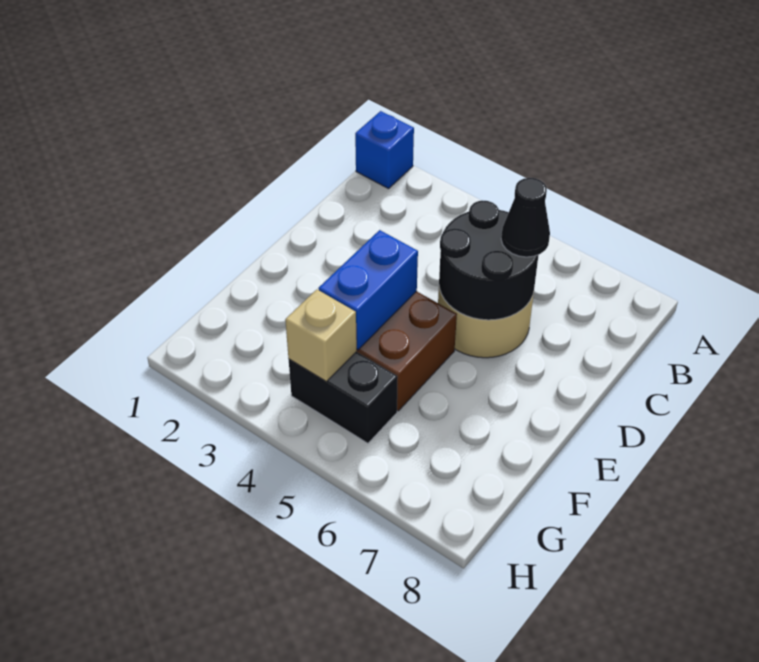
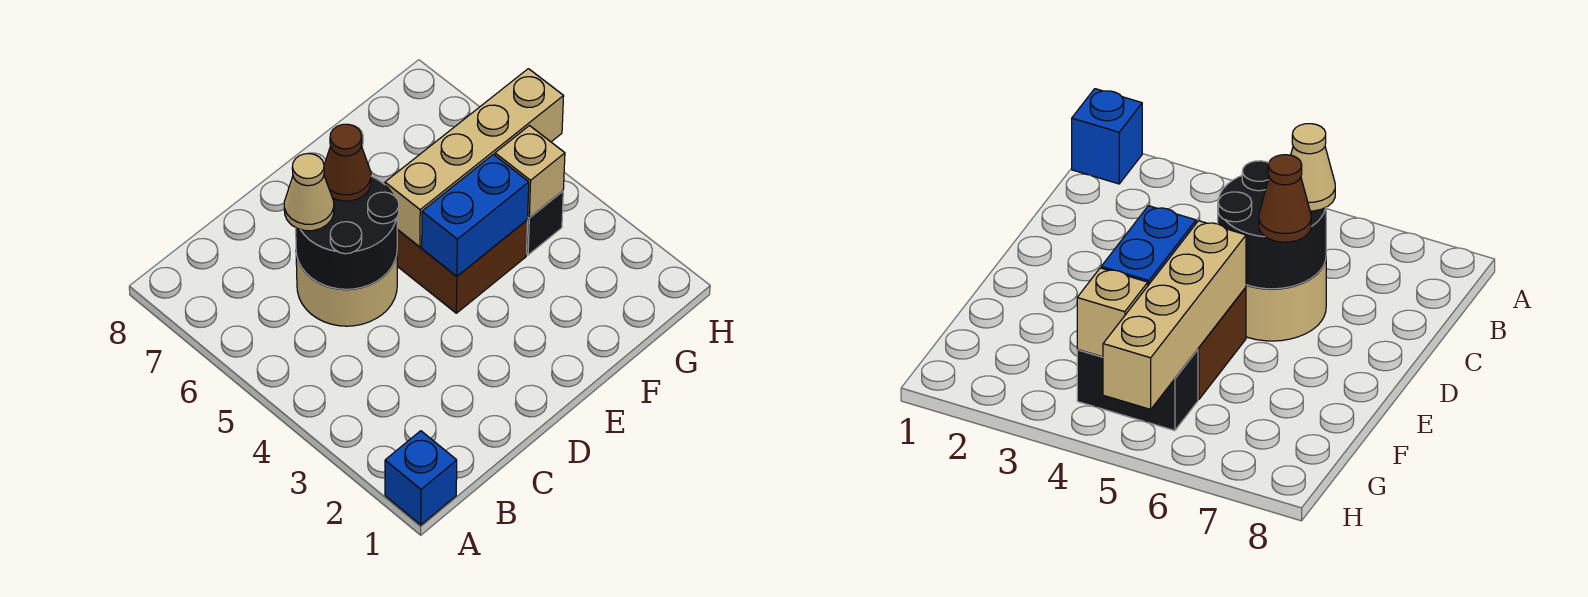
black cone C6 level 3 -> tan cone C6 level 3
none -> brown cone D6 level 3
none -> tan brick E5:H5 level 2

